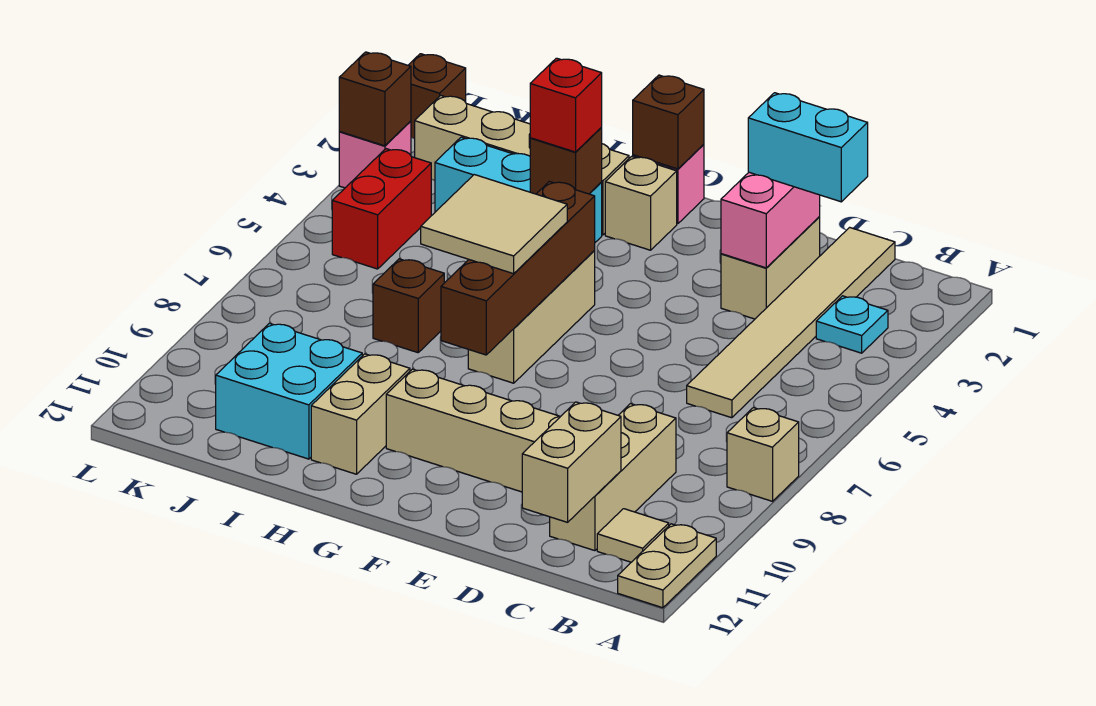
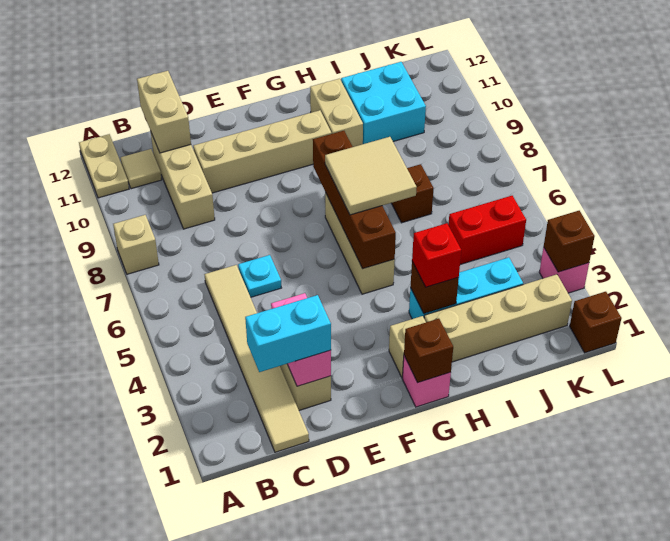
cyan plate B3 level 1 -> cyan plate D6 level 1
red brick K4:K5 level 1 -> red brick J5:K5 level 1

